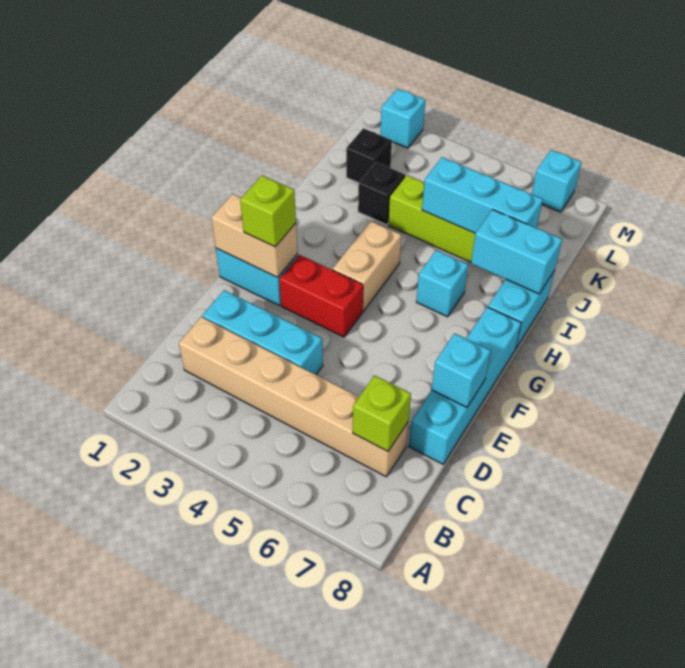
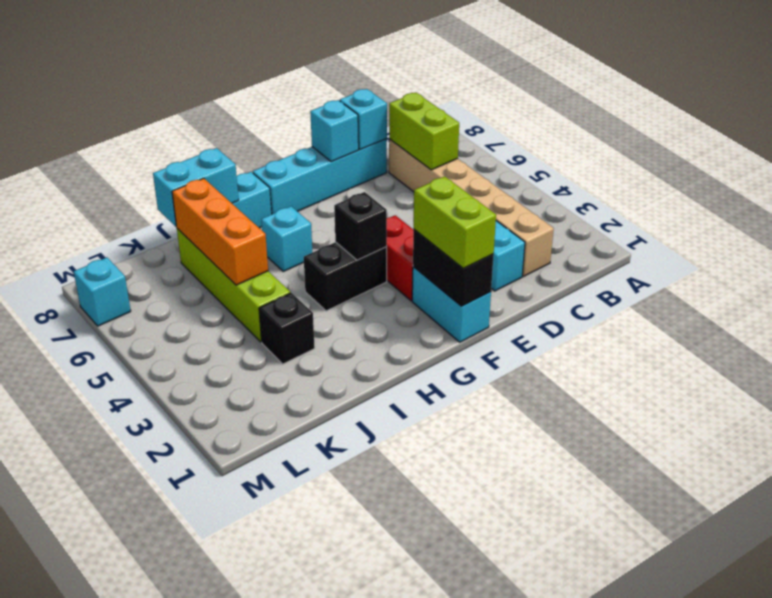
lime brick C7 level 2 -> lime brick C6:C7 level 2
tan brick F1:F2 level 2 -> black brick F1:F2 level 2
lime brick F2 level 3 -> lime brick F1:F2 level 3
tan brick G4:H4 level 1 -> black brick G4:H4 level 1
cyan brick I7:I8 level 2 -> cyan brick I8:J8 level 2
cyan brick J5:J7 level 2 -> orange brick J5:J7 level 2
black brick K2 level 1 -> black brick G4 level 2
cyan brick M2 level 1 -> cyan brick D8 level 2

